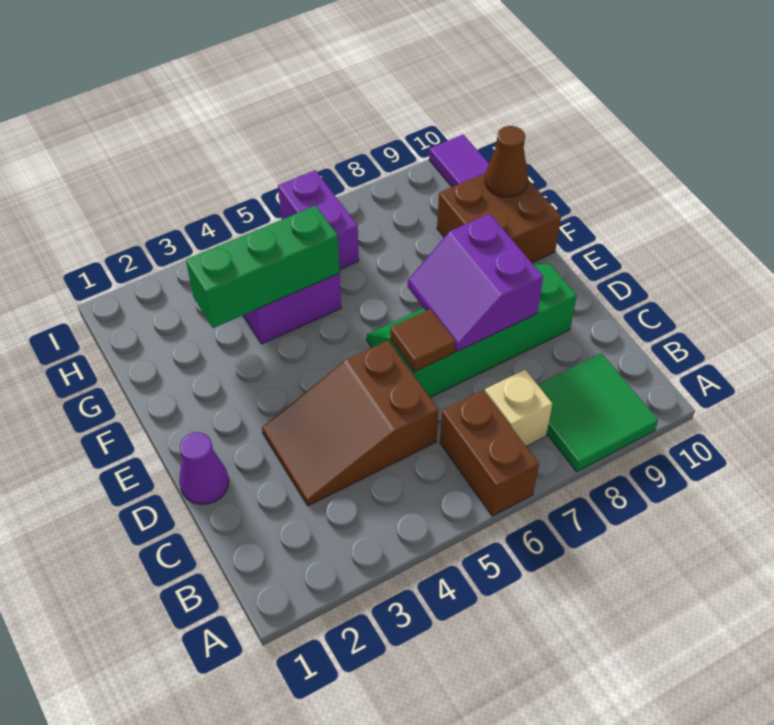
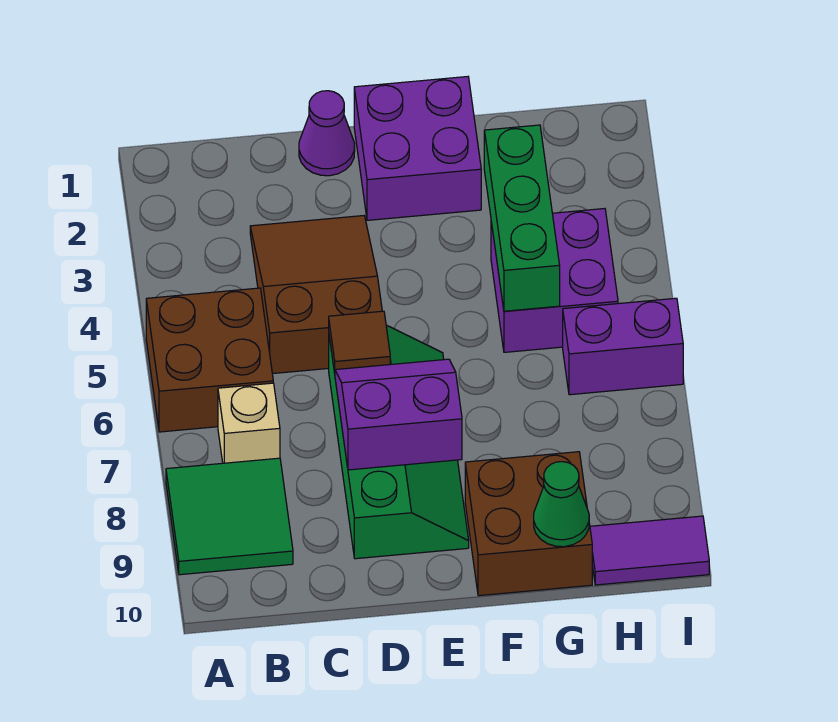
brown brick A6:B6 level 1 -> brown brick A5:B6 level 1
none -> purple brick E1:F2 level 1
brown cone G10 level 2 -> green cone G10 level 2

